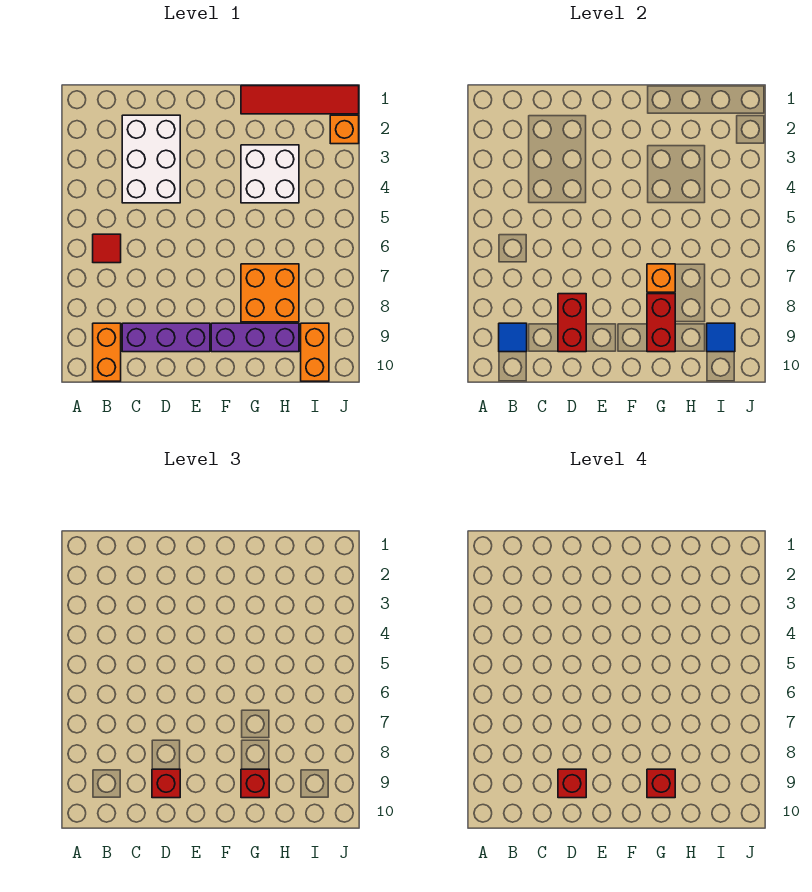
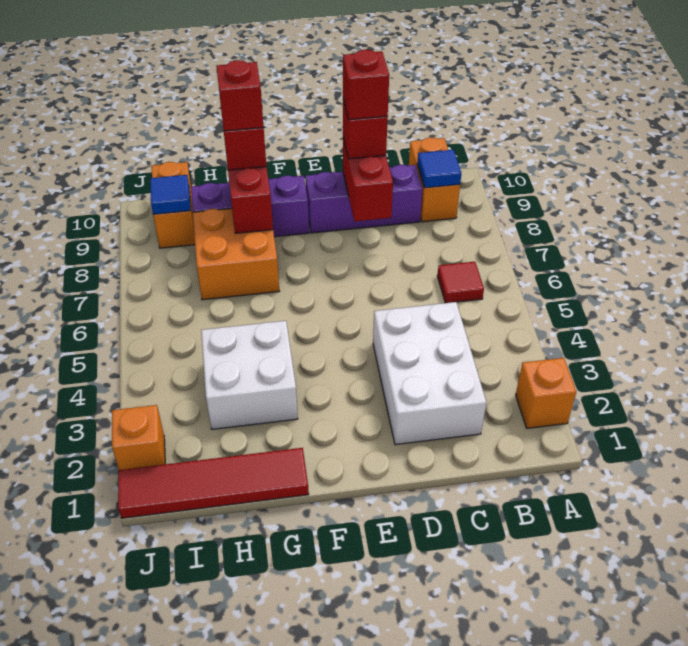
orange brick G7 level 2 -> orange brick A2 level 1

